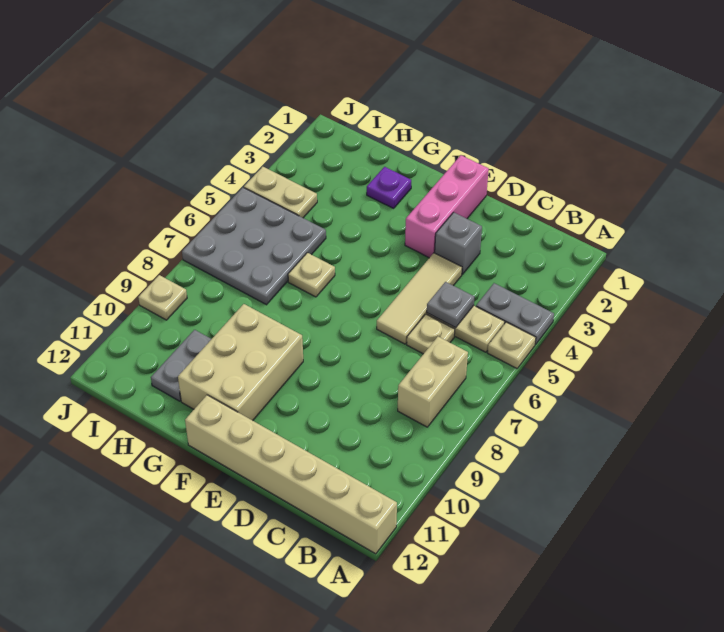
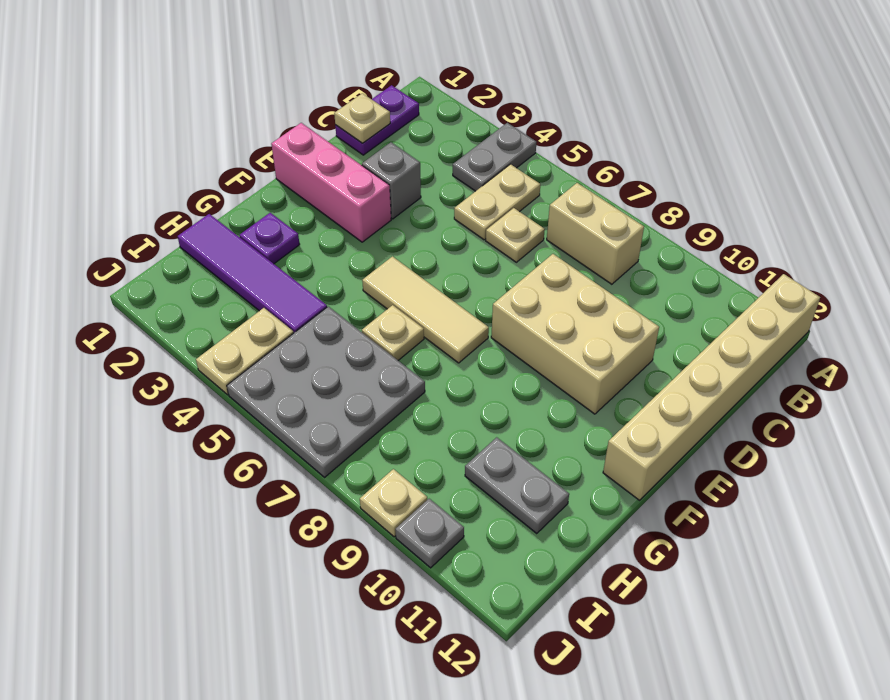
tan plate A5 level 1 -> tan plate C1 level 2
none -> purple plate B1:C1 level 1
grey plate C5 level 2 -> grey plate J10 level 1
tan tile D4:D6 level 1 -> tan tile F5:F7 level 1
tan brick F9:G11 level 1 -> tan brick D8:E10 level 1
none -> purple tile H1:H4 level 1

